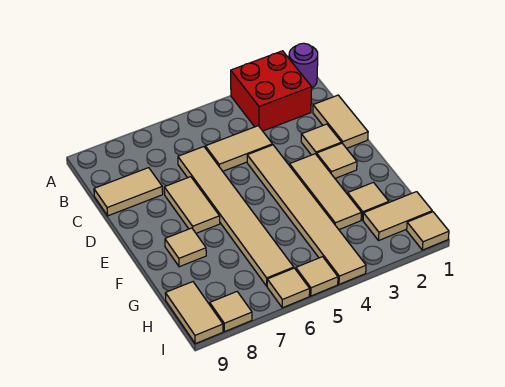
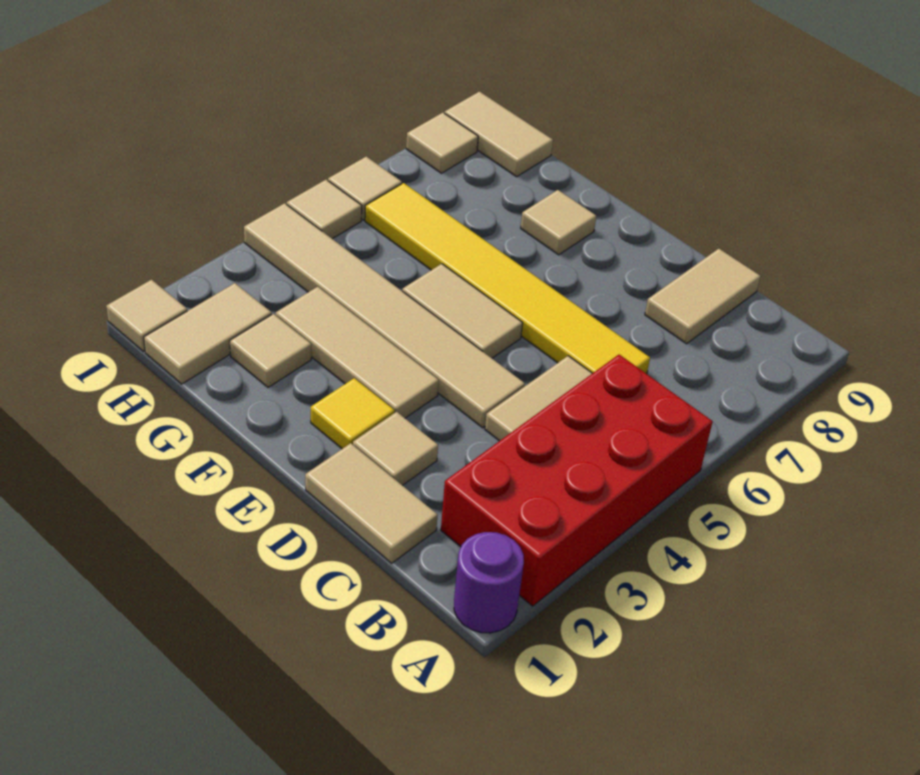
red brick A2:B3 level 1 -> red brick A2:B5 level 1
tan tile C6:H6 level 1 -> yellow tile C6:H6 level 1
tan tile D7:E7 level 1 -> tan tile E5:F5 level 1
tan tile E2 level 1 -> yellow tile E2 level 1

